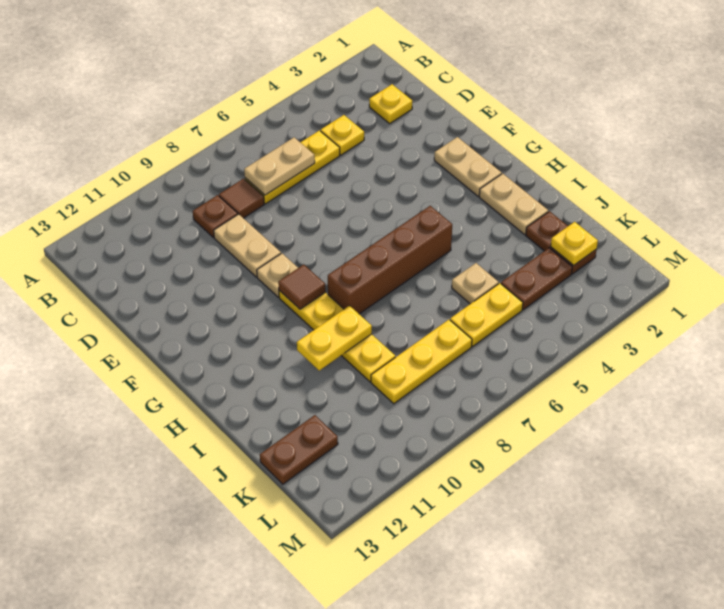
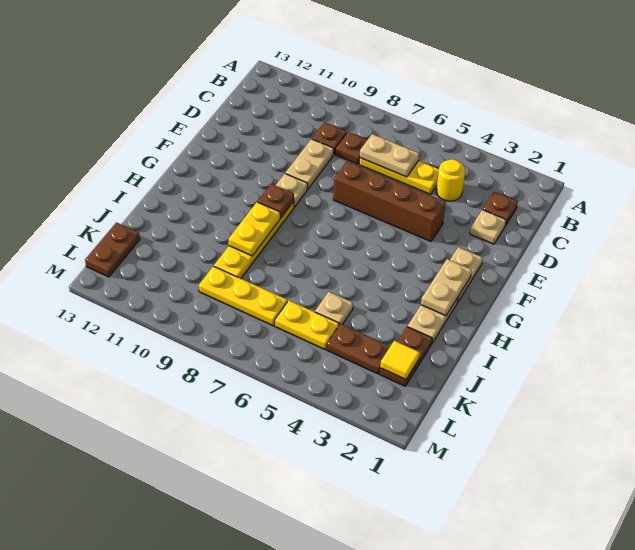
yellow plate C2 level 1 -> brown plate C2 level 1
yellow plate C4 level 1 -> yellow round brick C4 level 1
brown tile C8 level 1 -> brown plate C8 level 1
none -> tan plate D2 level 1
none -> tan plate G2:H2 level 2
brown tile G9 level 2 -> brown plate G9 level 2
brown brick H5:H8 level 1 -> brown brick E4:E7 level 1
yellow plate I9:I10 level 2 -> yellow plate H9:I9 level 2
yellow plate K2 level 2 -> yellow tile K2 level 2
brown plate K12:K13 level 1 -> brown plate K13:L13 level 1

